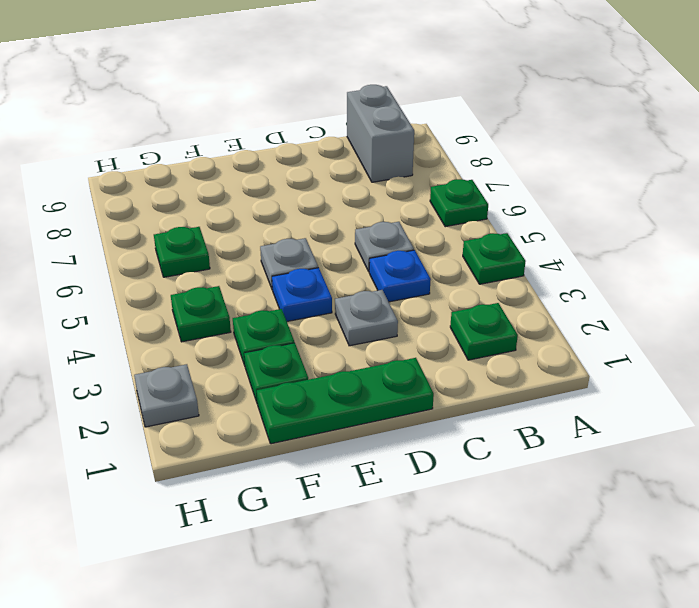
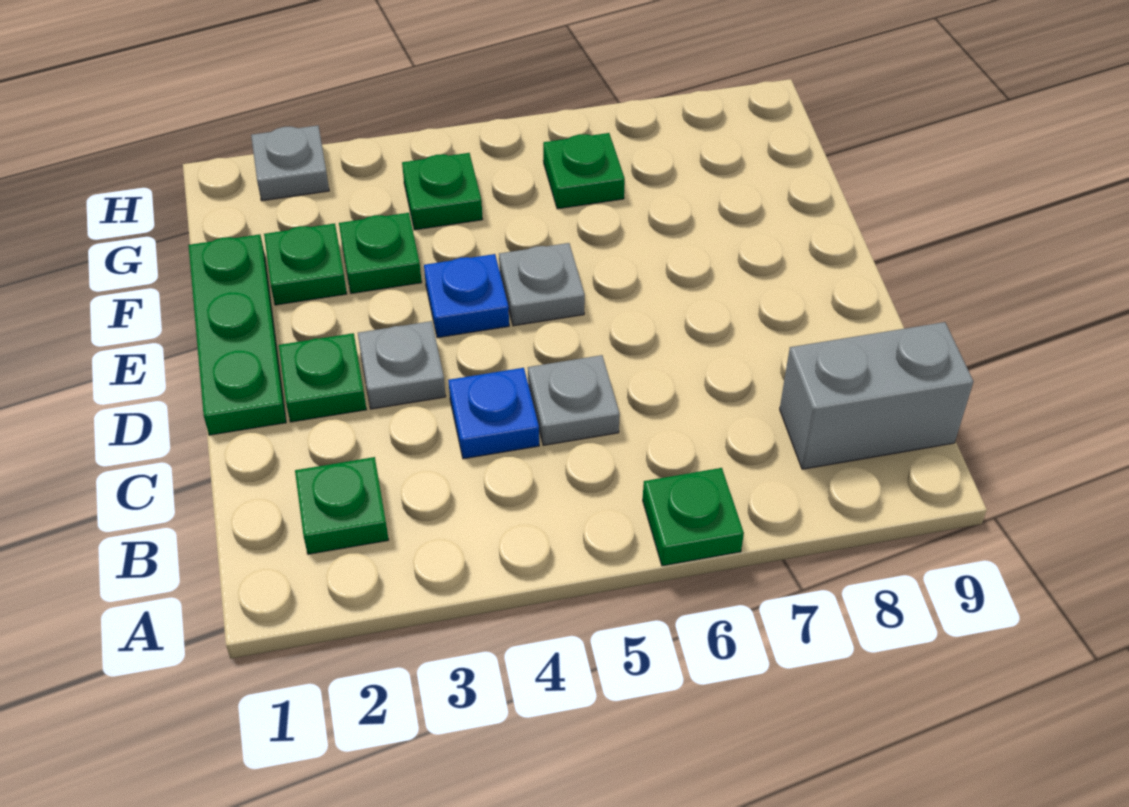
green plate A4 level 1 -> green plate D2 level 1

